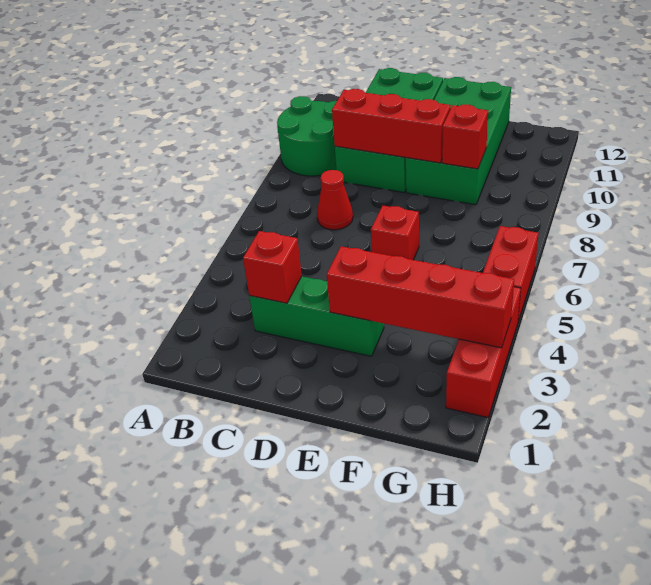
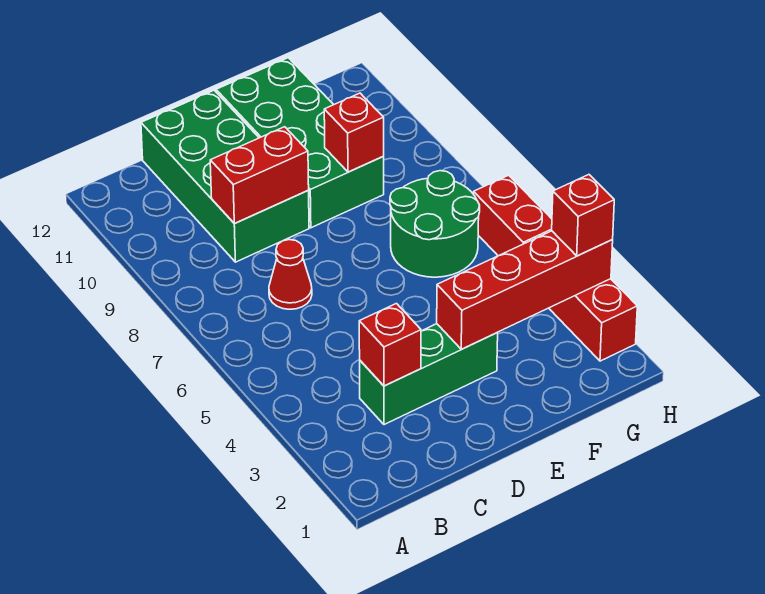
green round brick A9:B10 level 1 -> green round brick F6:G7 level 1
red brick C9:E9 level 2 -> red brick C9:D9 level 2
red brick E6 level 1 -> red brick H3 level 3

